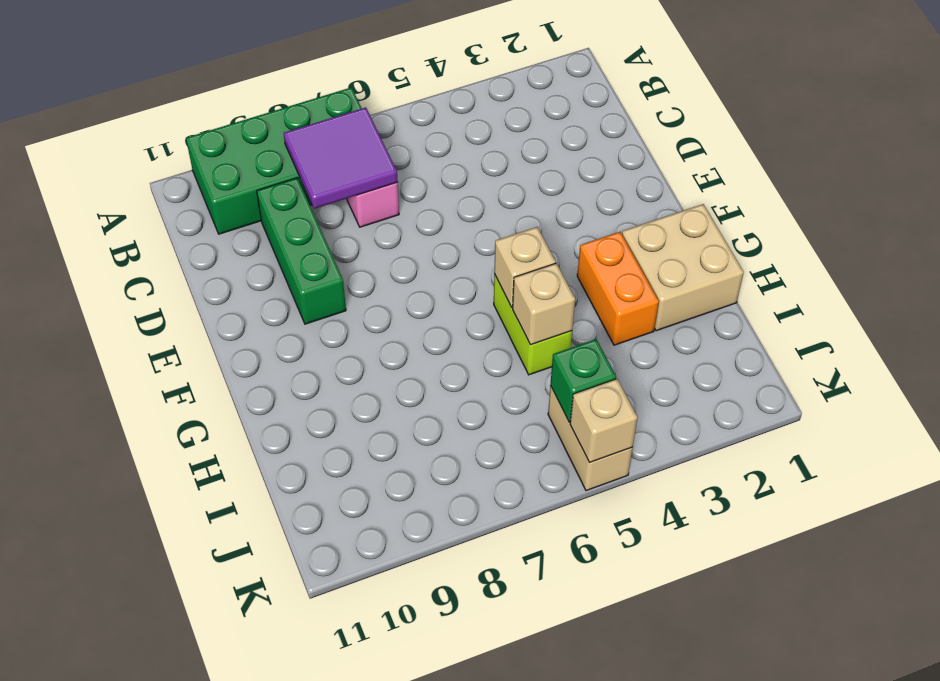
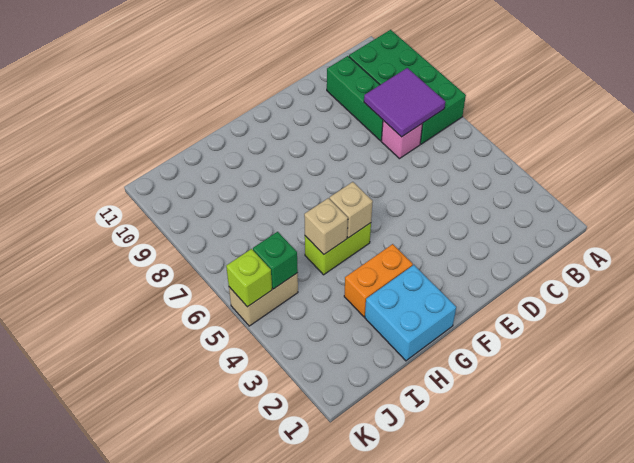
green brick C9:E9 level 1 -> green brick C8:C10 level 1
tan brick G1:H2 level 1 -> cyan brick G1:H2 level 1
tan brick K5 level 2 -> lime brick K5 level 2

